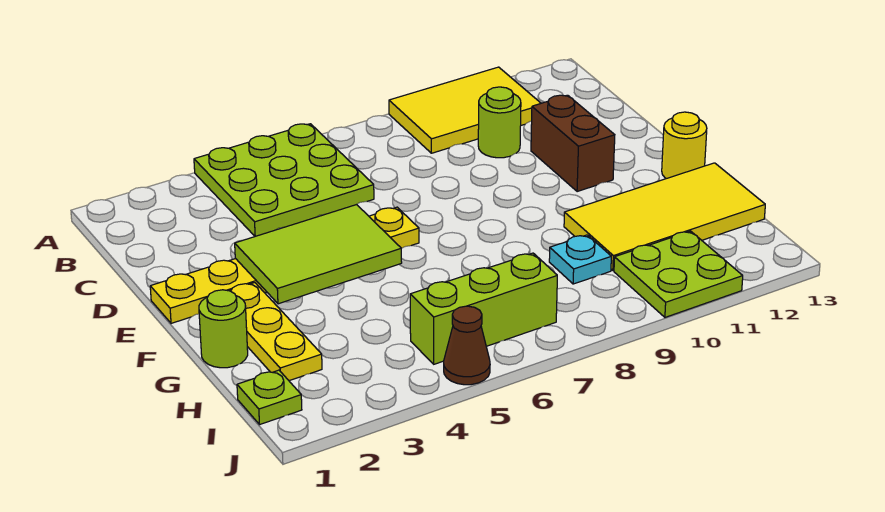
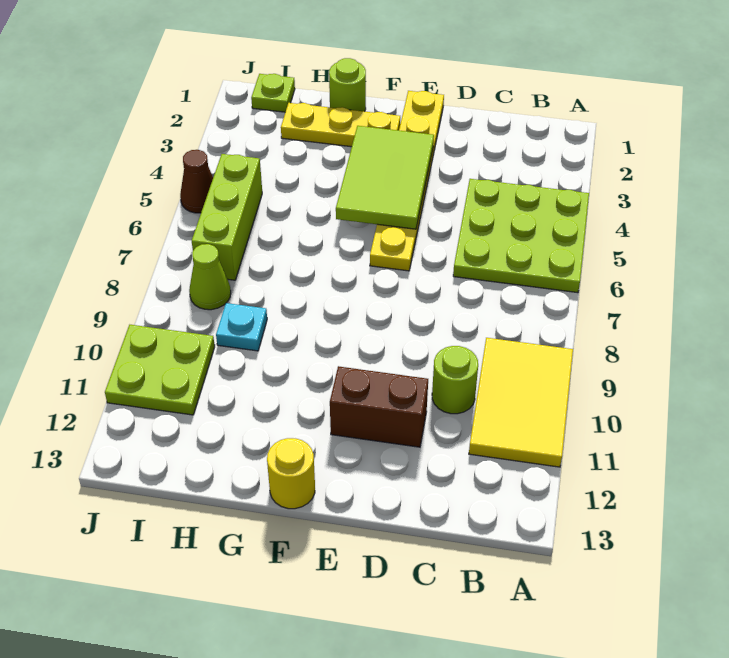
yellow tile G10:H13 level 1 -> none
none -> lime cone I8 level 1

